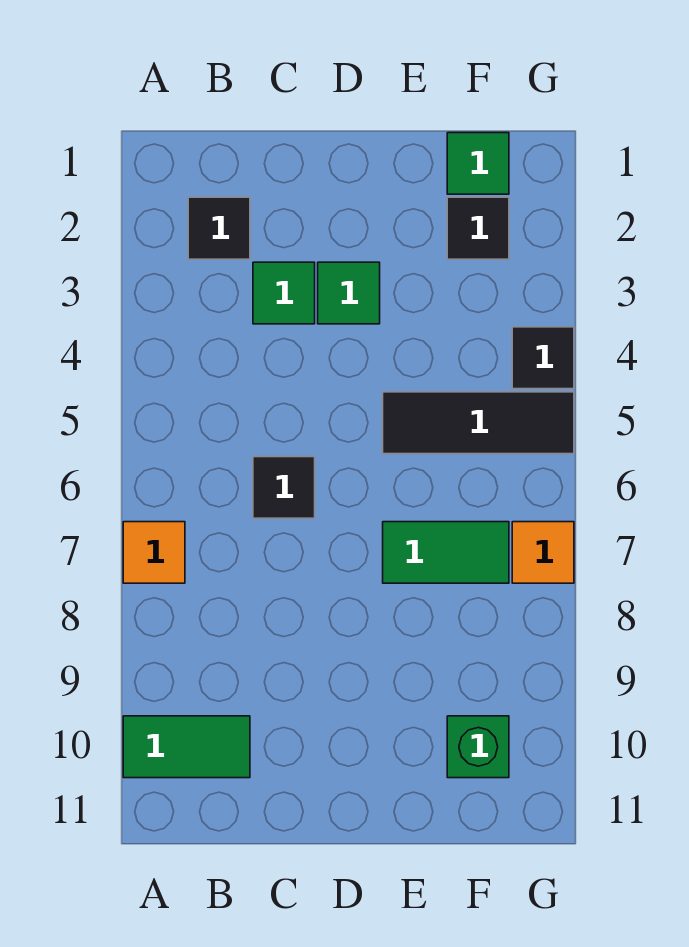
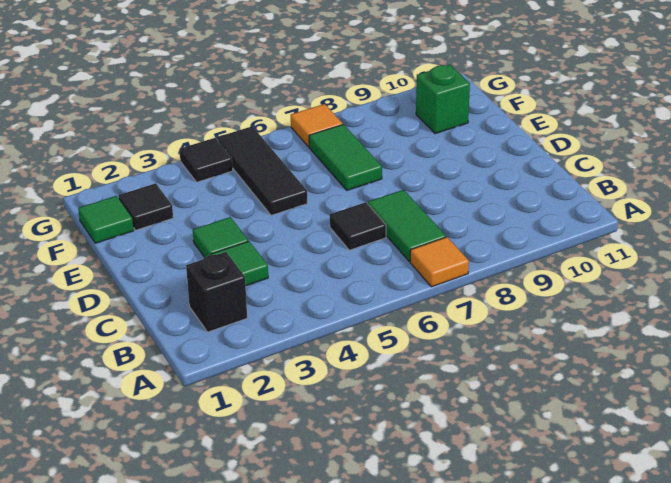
green tile A10:B10 level 1 -> green tile B7:C7 level 1
black tile B2 level 1 -> black brick B2 level 1

